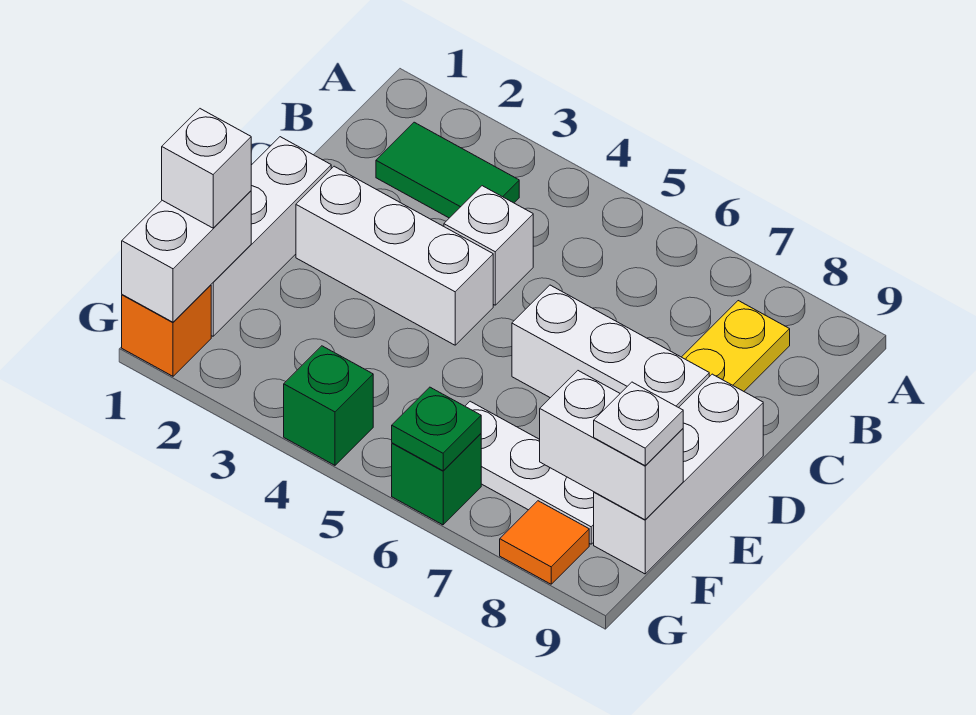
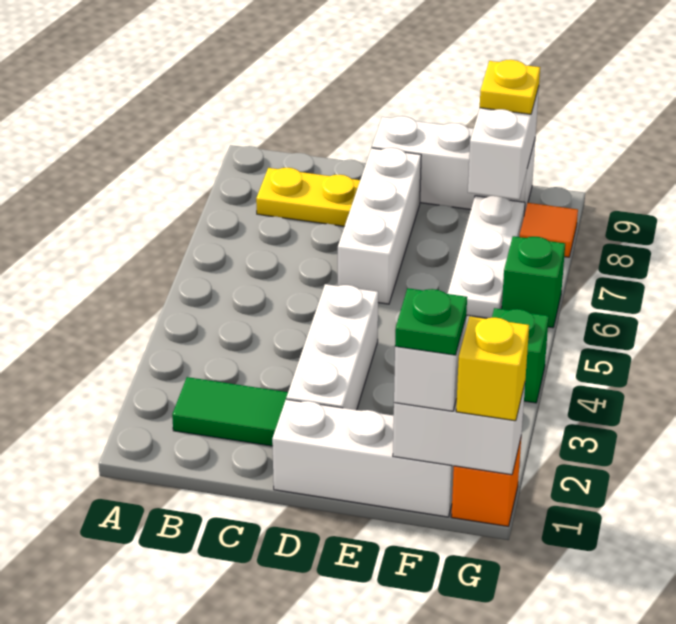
green tile B2:B3 level 1 -> green tile B2:C2 level 1
white brick C4 level 1 -> none
white plate F9 level 3 -> yellow plate F9 level 3
none -> yellow brick G1 level 3
green plate G6 level 2 -> green plate F1 level 4

